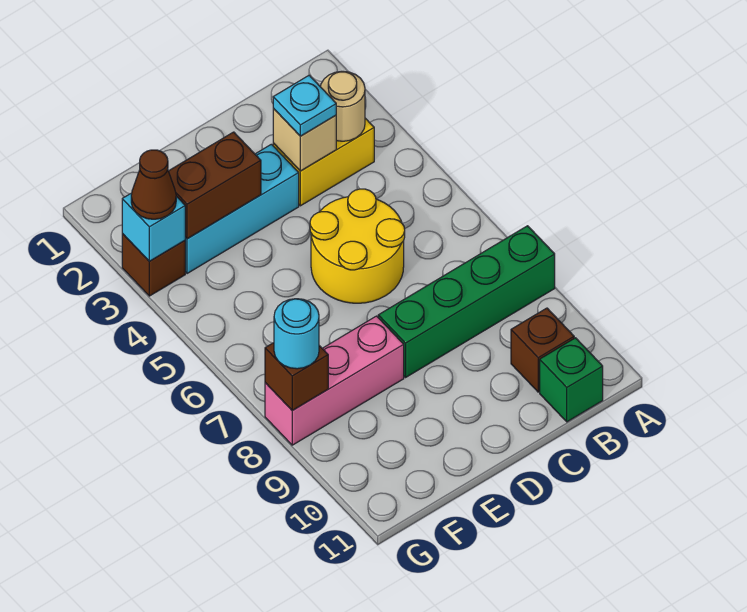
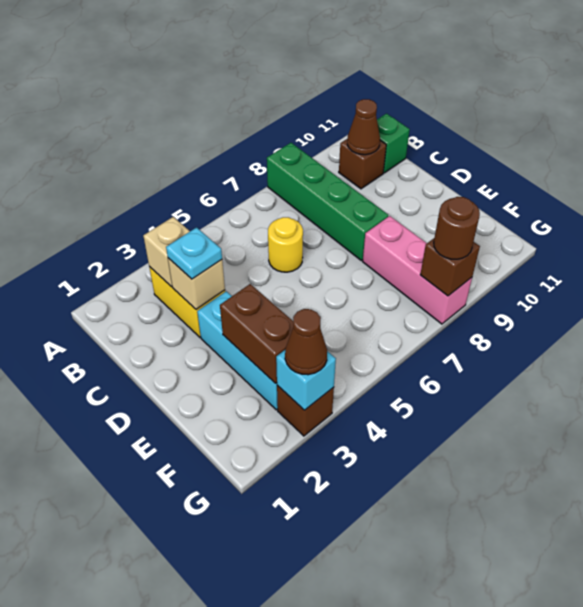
tan round brick B3 level 2 -> tan brick B3 level 2
none -> brown cone B10 level 2
yellow round brick C5:D6 level 1 -> yellow round brick C6 level 1
cyan round brick G8 level 3 -> brown round brick G8 level 3

